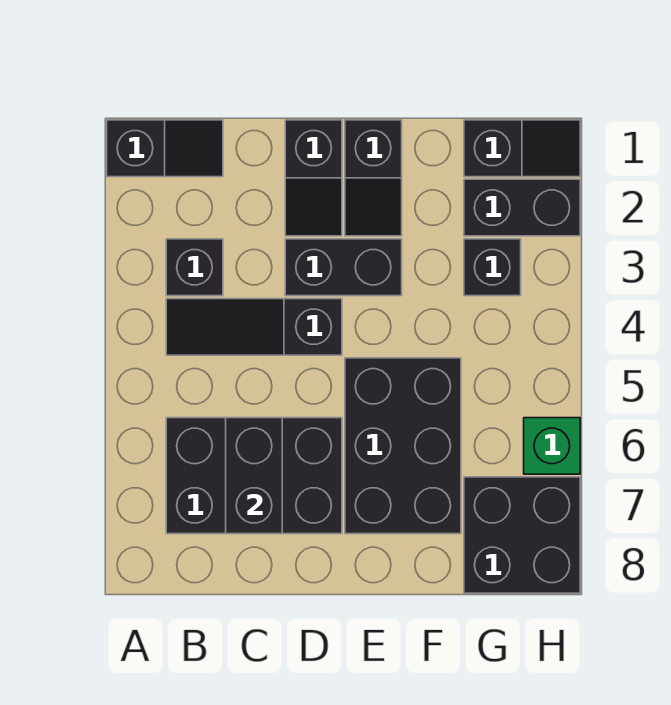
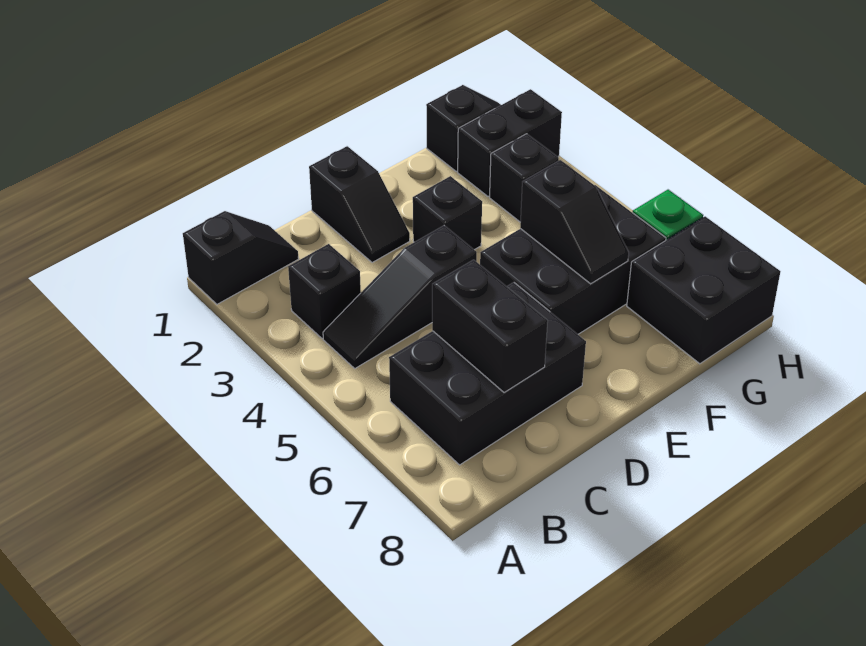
black brick D3:E3 level 1 -> black brick E3 level 1
black slope E1:E2 level 1 top 1 -> black slope F5:F6 level 2 top 5
black brick E5:F7 level 1 -> black brick E5:G6 level 1

